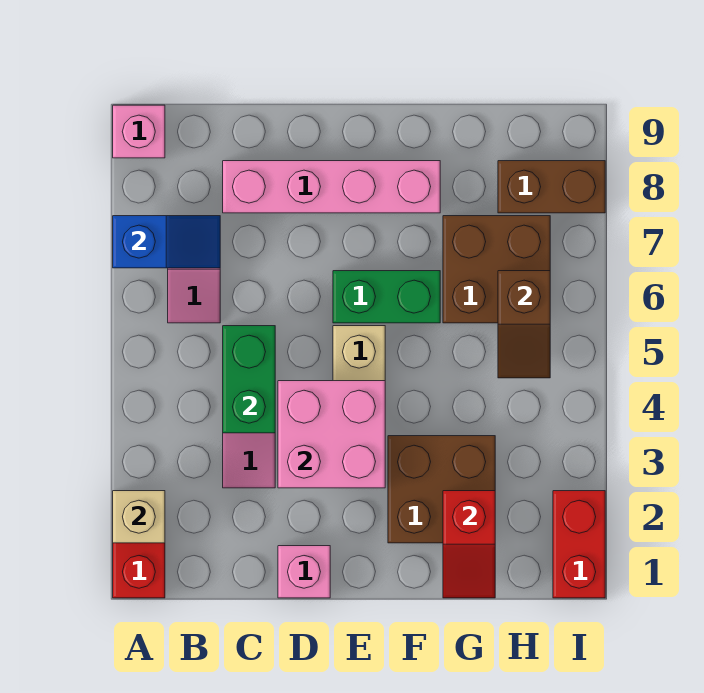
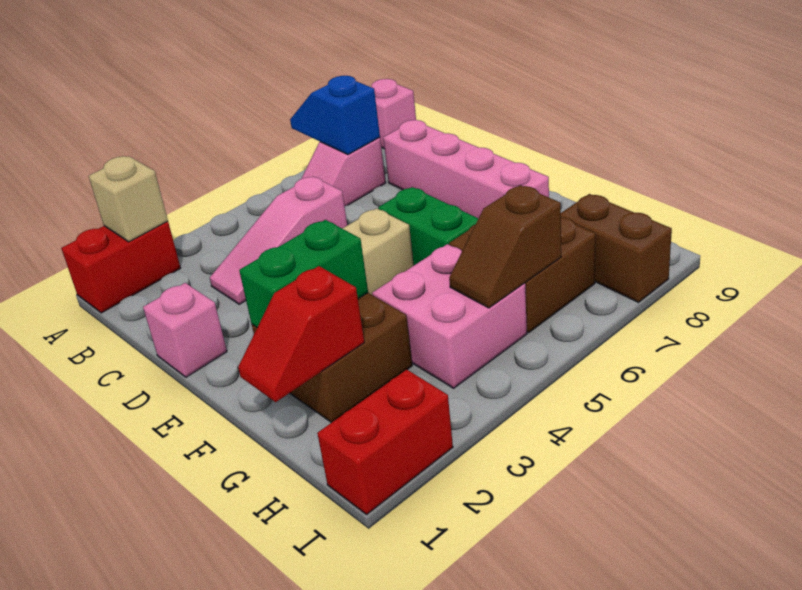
blue slope A7:B7 level 2 top A -> blue slope A7:B7 level 2 top B
green brick C4:C5 level 2 -> green brick F2:F3 level 2
pink brick D3:E4 level 2 -> pink brick G4:H5 level 1

